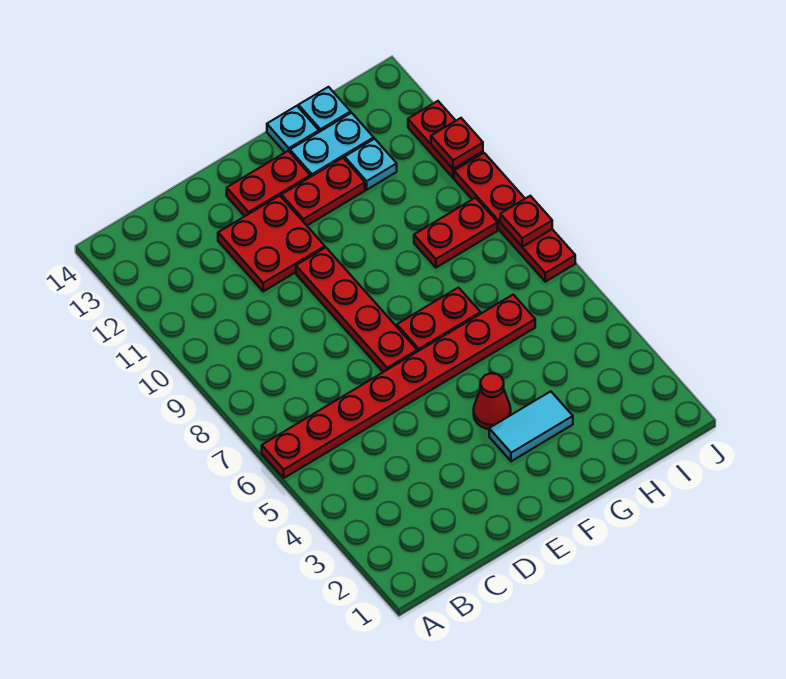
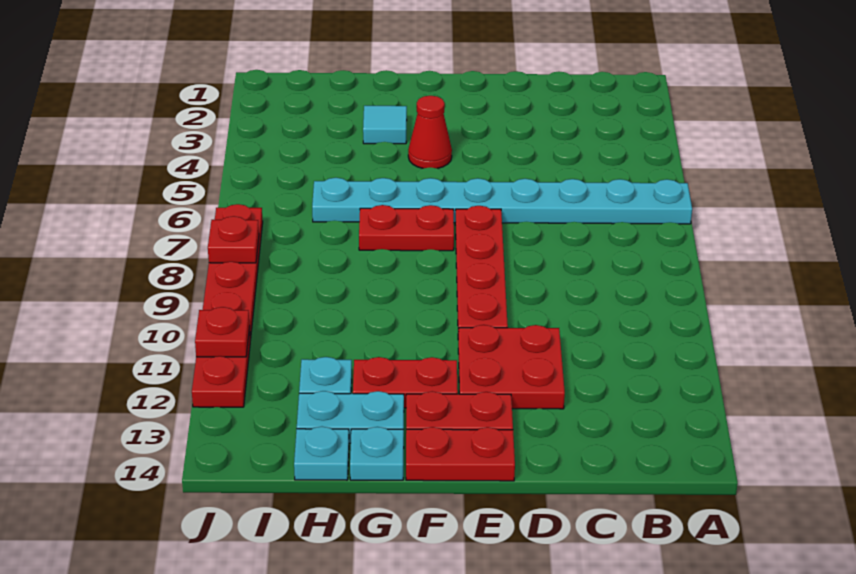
red plate A6:H6 level 1 -> cyan plate A6:H6 level 1
cyan tile F3:G3 level 1 -> cyan tile G3 level 1
red plate H9:I9 level 1 -> red plate E14:F14 level 1

